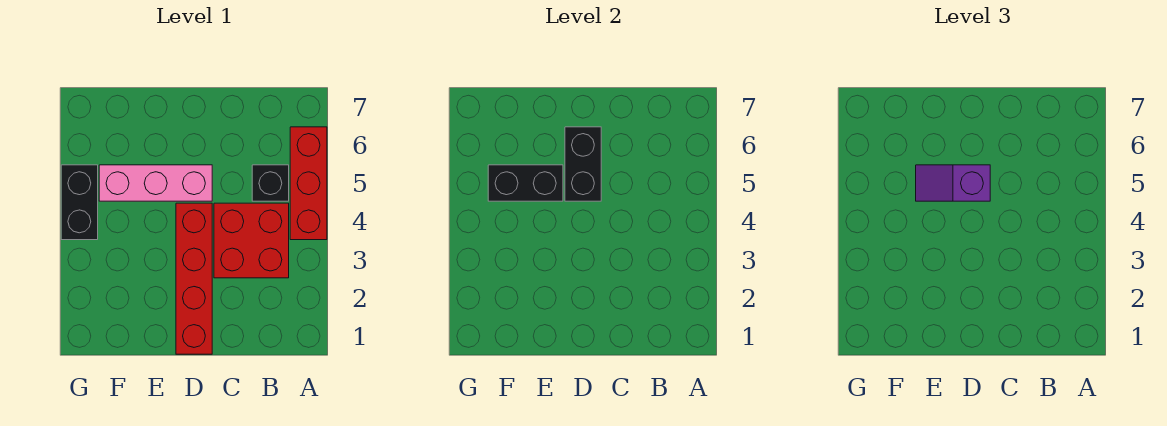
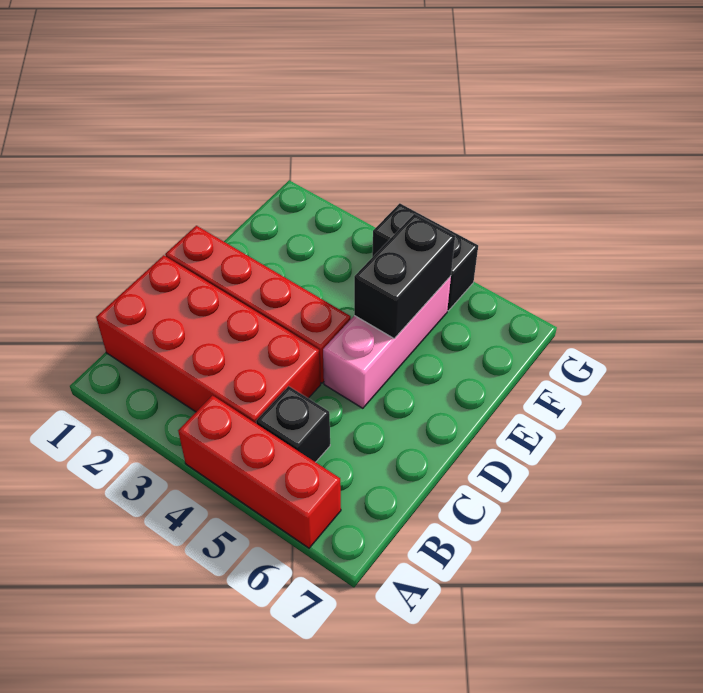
red brick B3:C4 level 1 -> red brick B1:C4 level 1
black brick D5:D6 level 2 -> none
purple slope D5:E5 level 3 top D -> none

